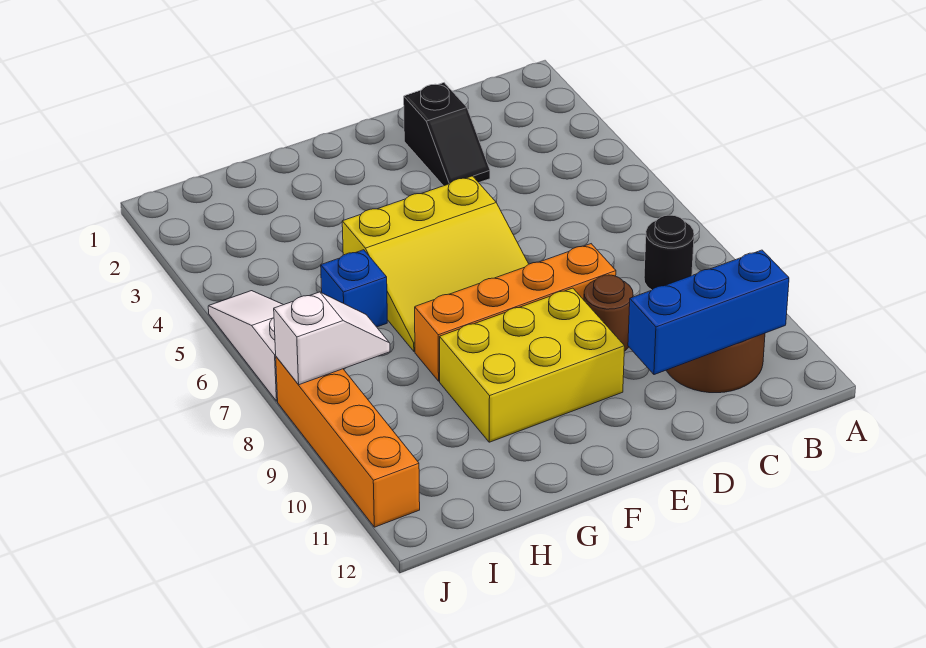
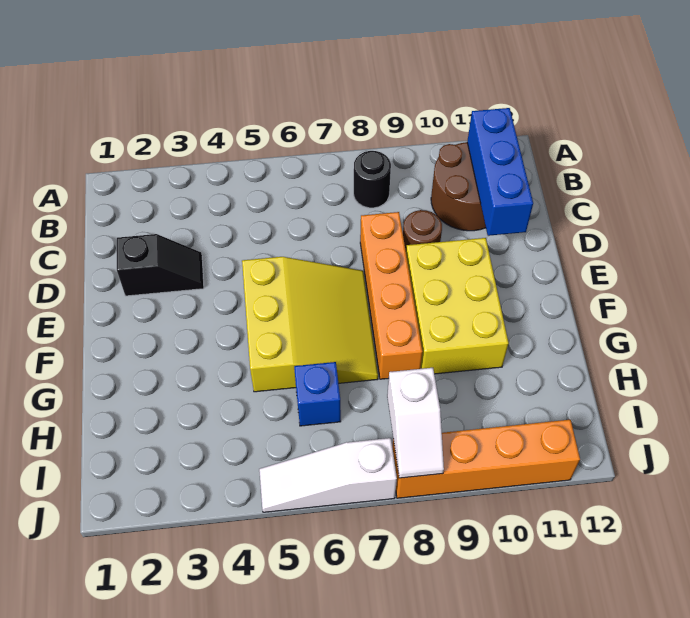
white slope I8:J8 level 2 top J -> white slope I8:J8 level 2 top I

